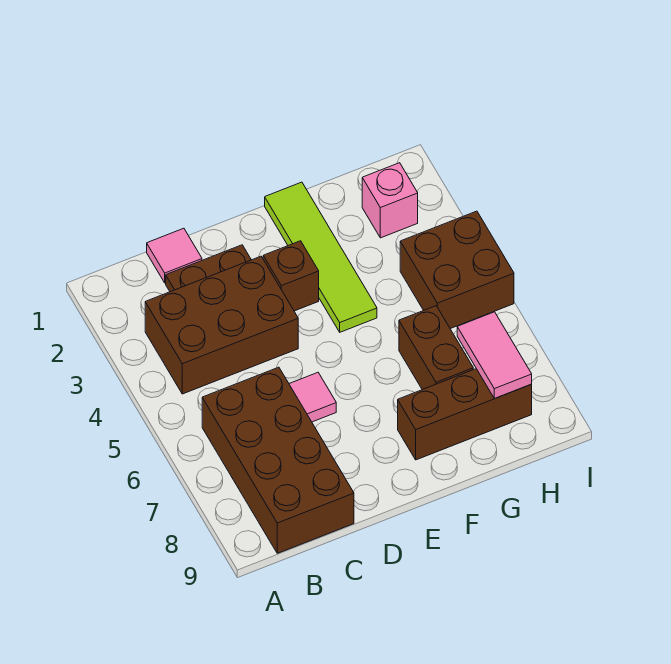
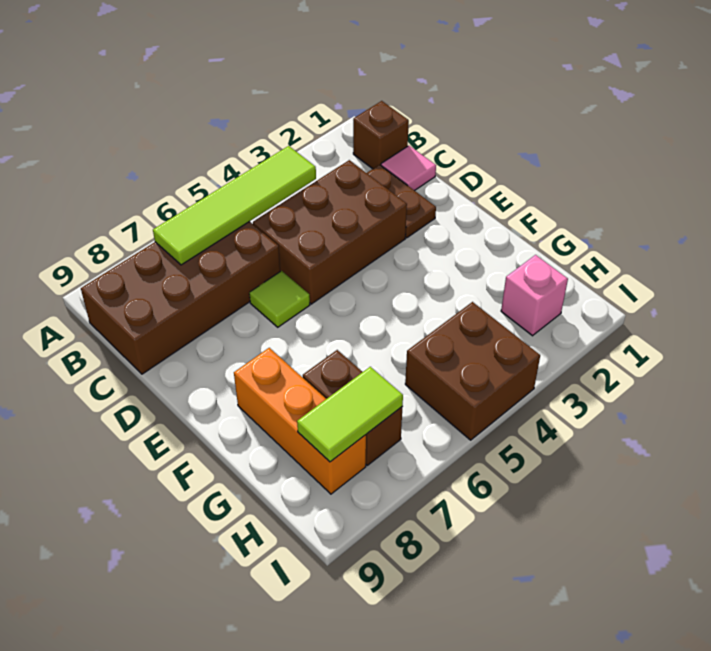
brown brick B3:D4 level 1 -> brown brick C3:D5 level 1
pink tile D6 level 1 -> lime tile D6 level 1
brown brick E3 level 1 -> brown brick B1 level 1
lime tile F1:F4 level 1 -> lime tile B4:B7 level 2
brown brick F8:H8 level 1 -> orange brick F8:H8 level 1
brown brick G6:G7 level 1 -> brown brick G7:H7 level 1
pink tile H7:H8 level 2 -> lime tile H7:H8 level 2

